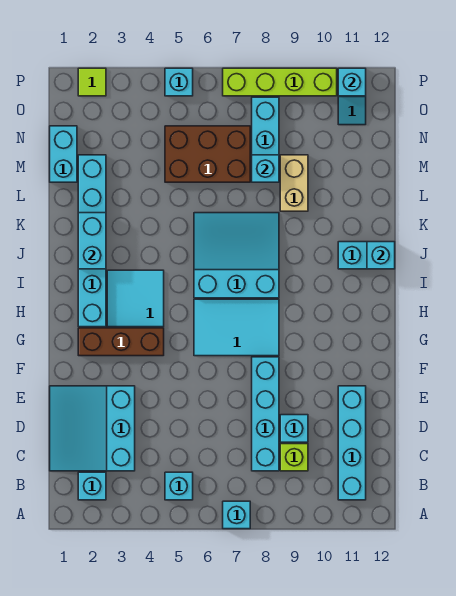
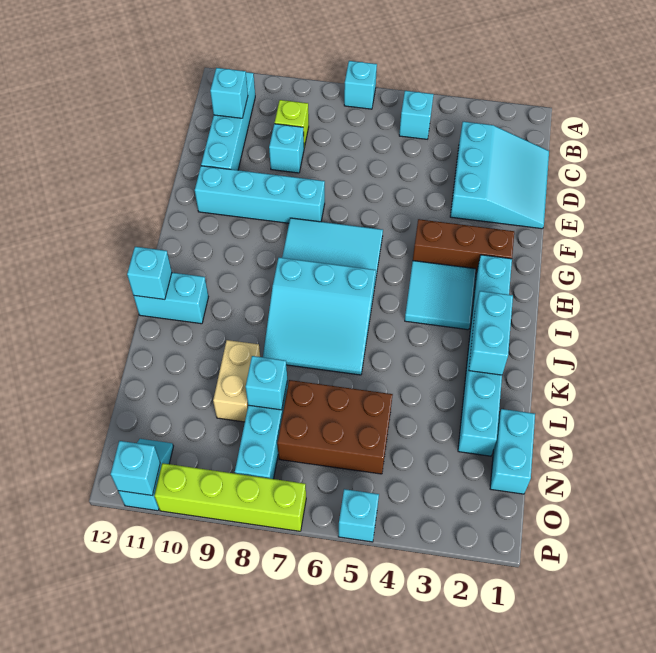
cyan brick B2 level 1 -> cyan brick C11 level 2
cyan brick C8:F8 level 1 -> cyan brick F8:F11 level 1
lime tile P2 level 1 -> none

